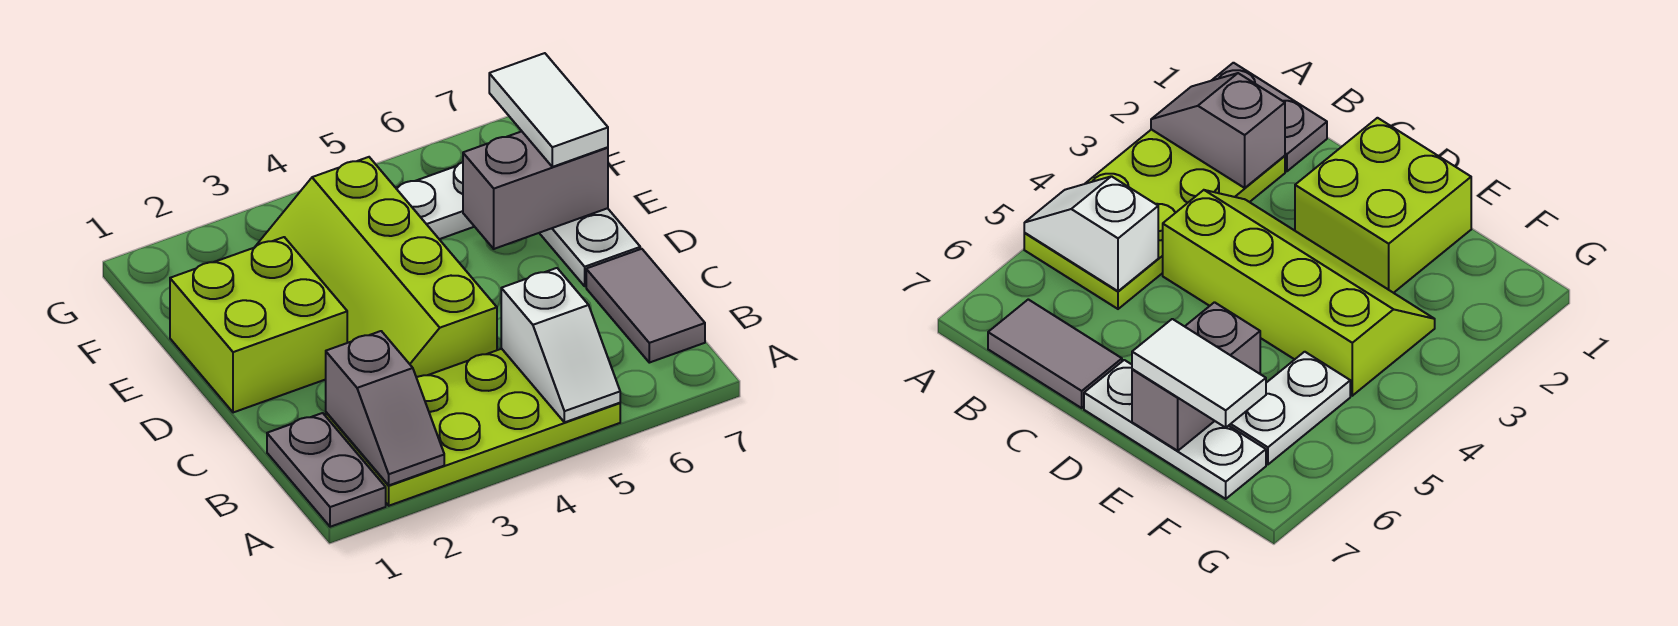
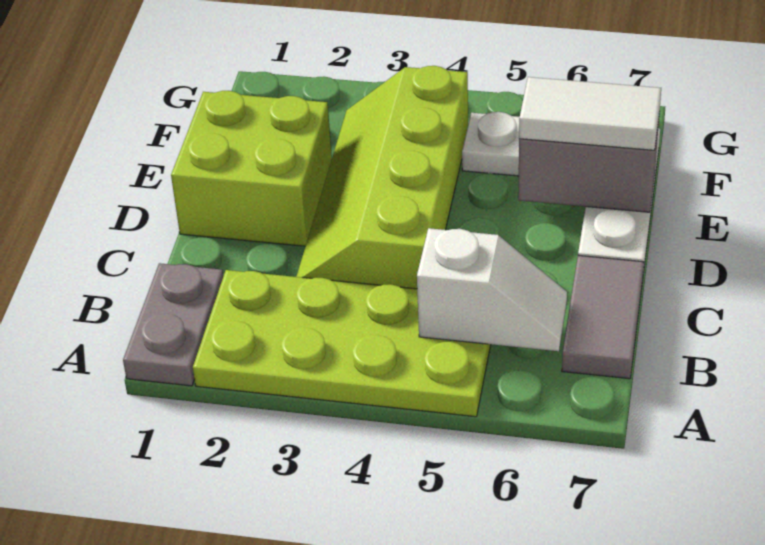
grey slope A2:B2 level 2 top B -> none
white slope A5:B5 level 2 top B -> white slope B5:B6 level 2 top 5
white tile E7:F7 level 3 -> white tile E6:E7 level 3

